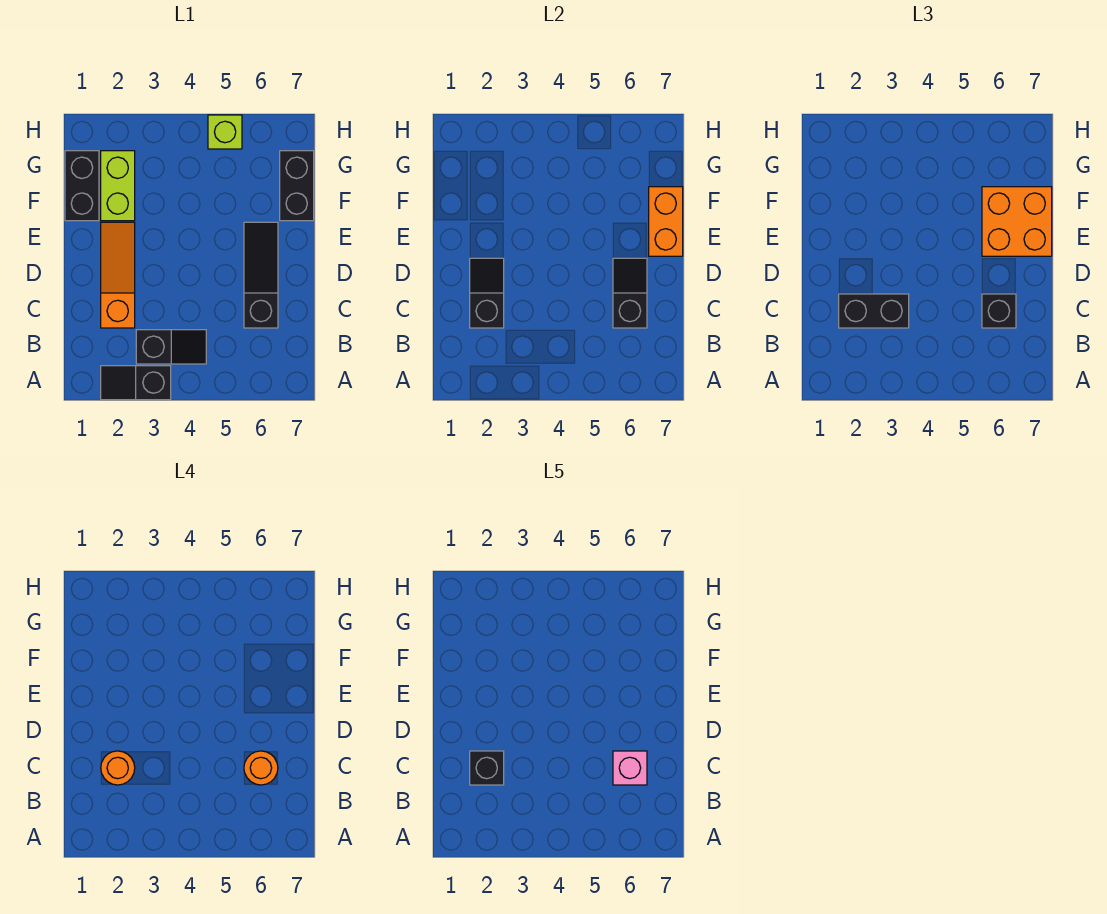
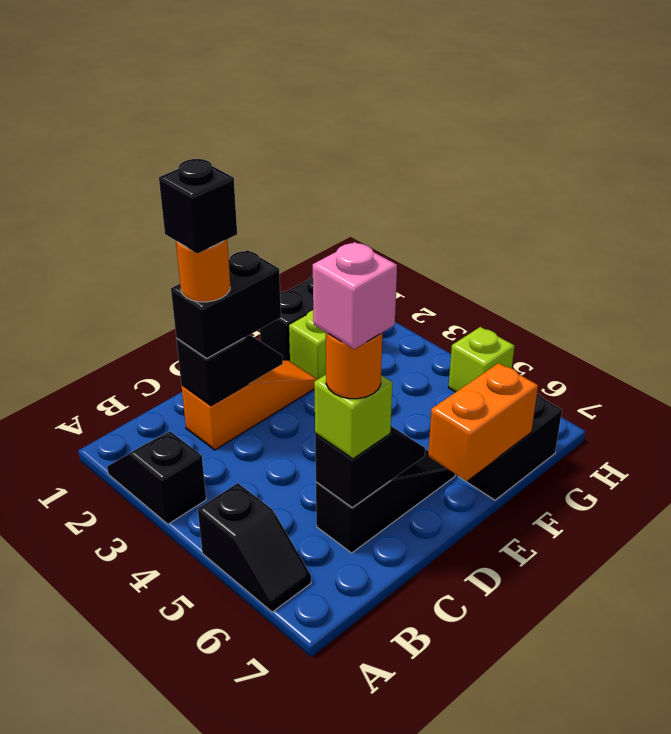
black slope B3:B4 level 1 top 3 -> black slope A5:A6 level 1 top 5
black brick C2:C3 level 3 -> black brick C2:D2 level 3
black brick C6 level 3 -> lime brick C6 level 3
orange brick E6:F7 level 3 -> none

